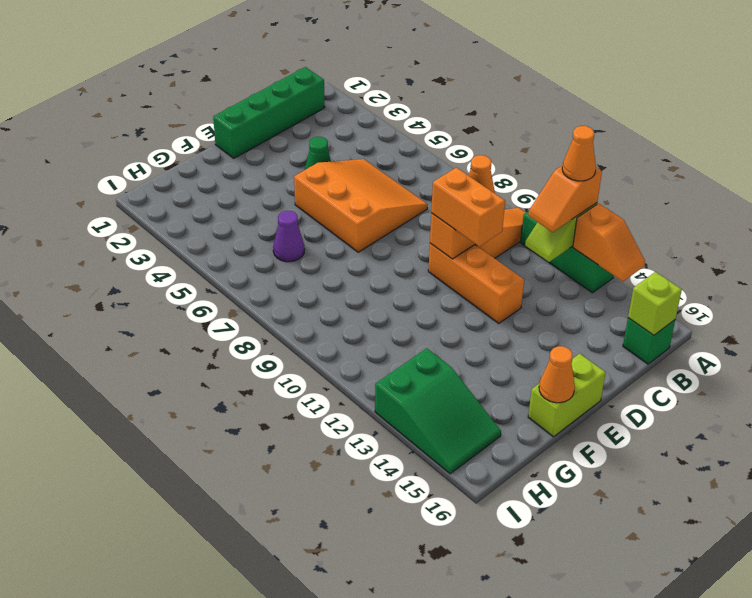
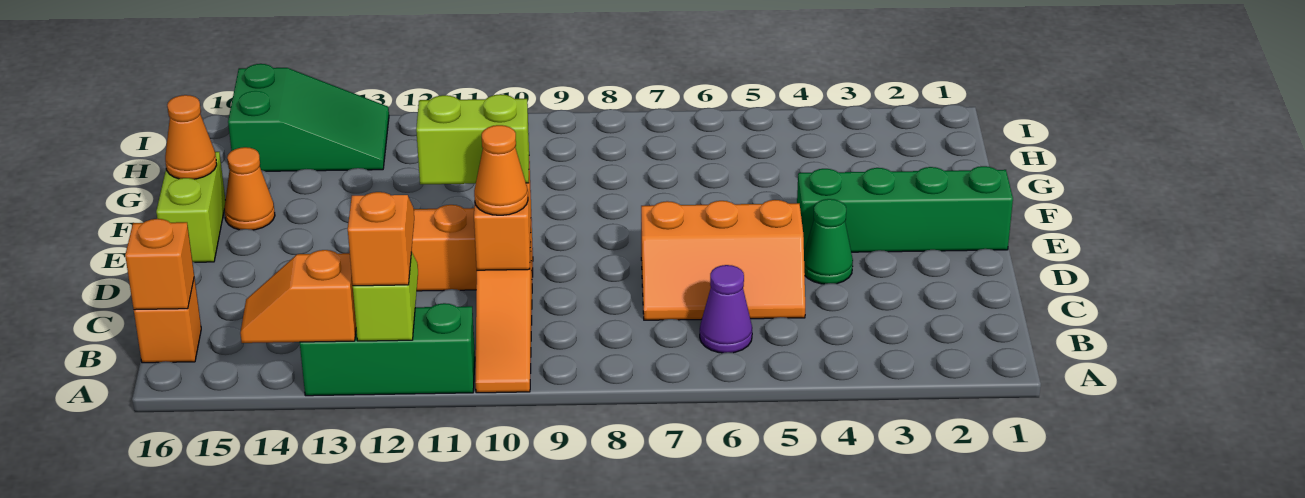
orange cone A12 level 4 -> orange cone F15 level 1
green brick B1:E1 level 1 -> green brick E1:E4 level 1
green brick B16 level 1 -> orange brick B16 level 1
lime brick B16 level 2 -> orange brick B16 level 2
orange slope C5:E7 level 1 top E -> orange slope C5:D7 level 1 top D
orange brick D10:D11 level 3 -> lime brick D10:D11 level 3
purple cone G6 level 1 -> purple cone B6 level 1
green slope H13:I15 level 1 top 13 -> green slope H13:I15 level 1 top 15

